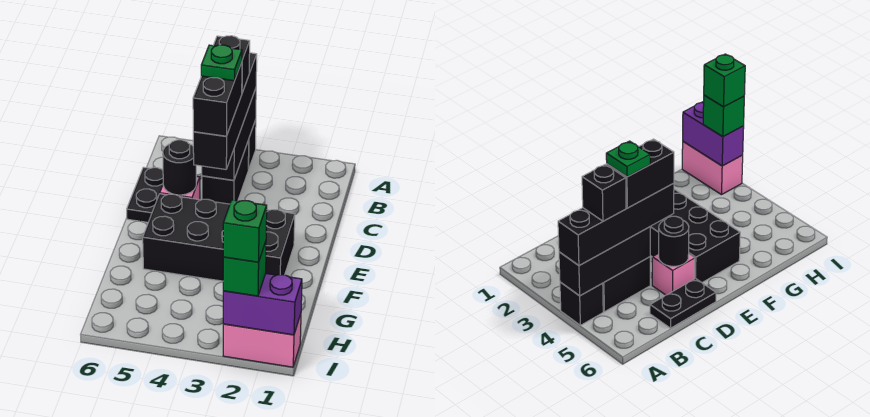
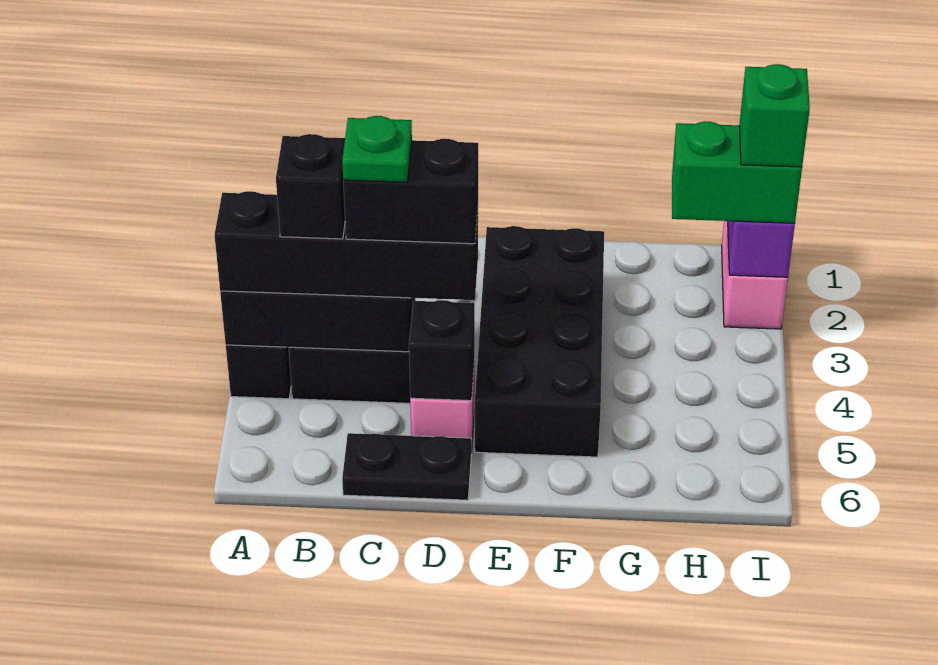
black round brick D5 level 2 -> black brick D5 level 2
green brick I2 level 3 -> green brick H2:I2 level 3

